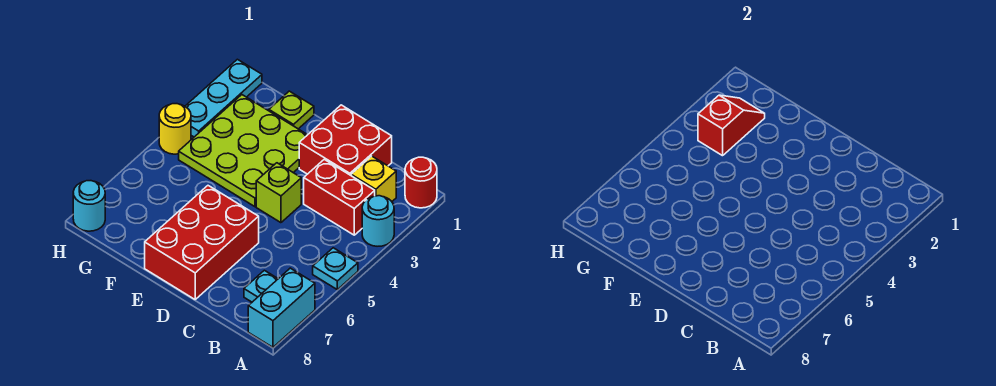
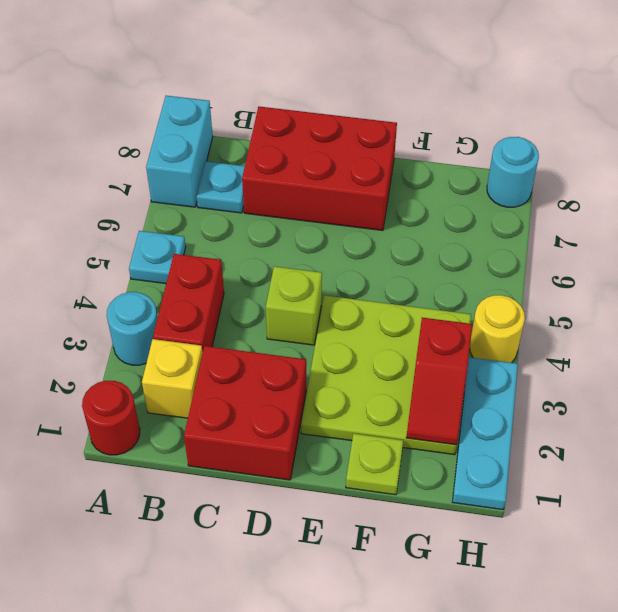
red brick B3:C3 level 1 -> red brick B3:B4 level 1
red brick D6:E8 level 1 -> red brick C7:E8 level 1

